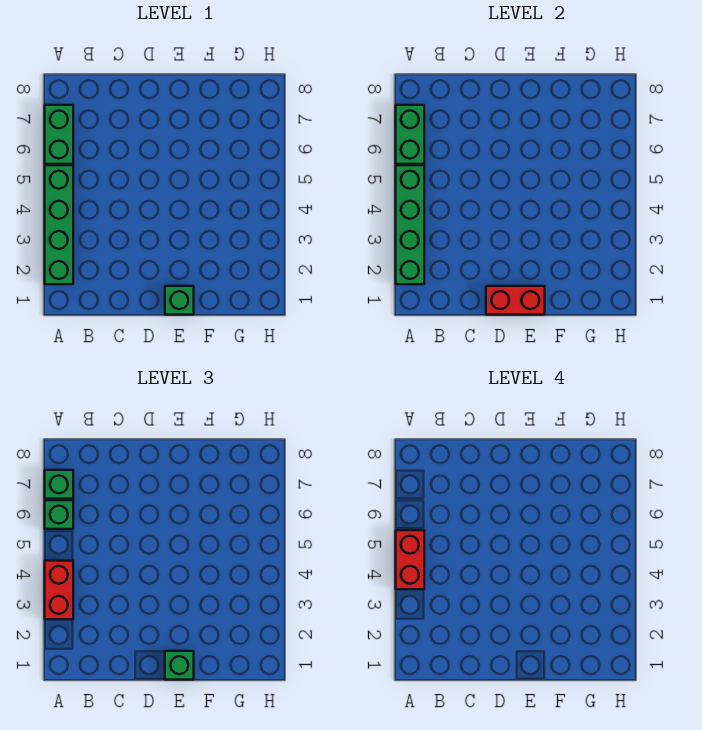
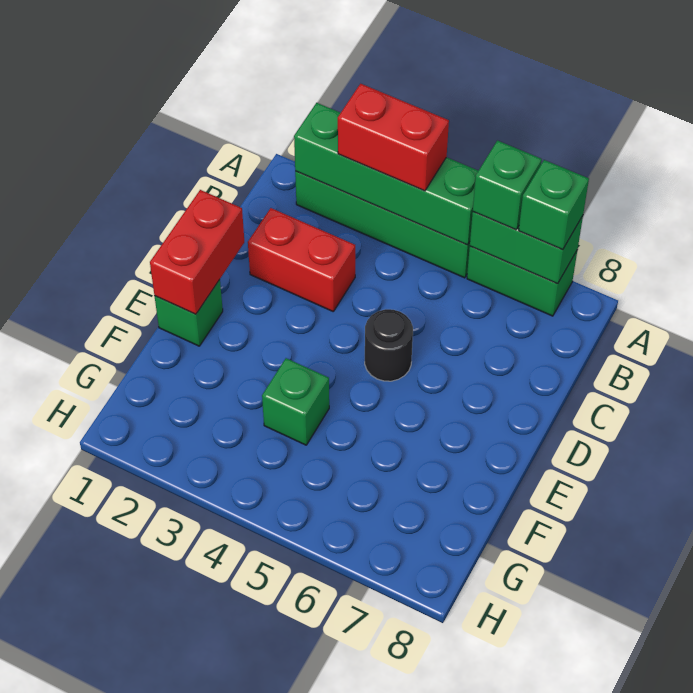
red brick A4:A5 level 4 -> red brick C2:C3 level 1
none -> black round brick D5 level 1
green brick E1 level 3 -> green brick F4 level 1

